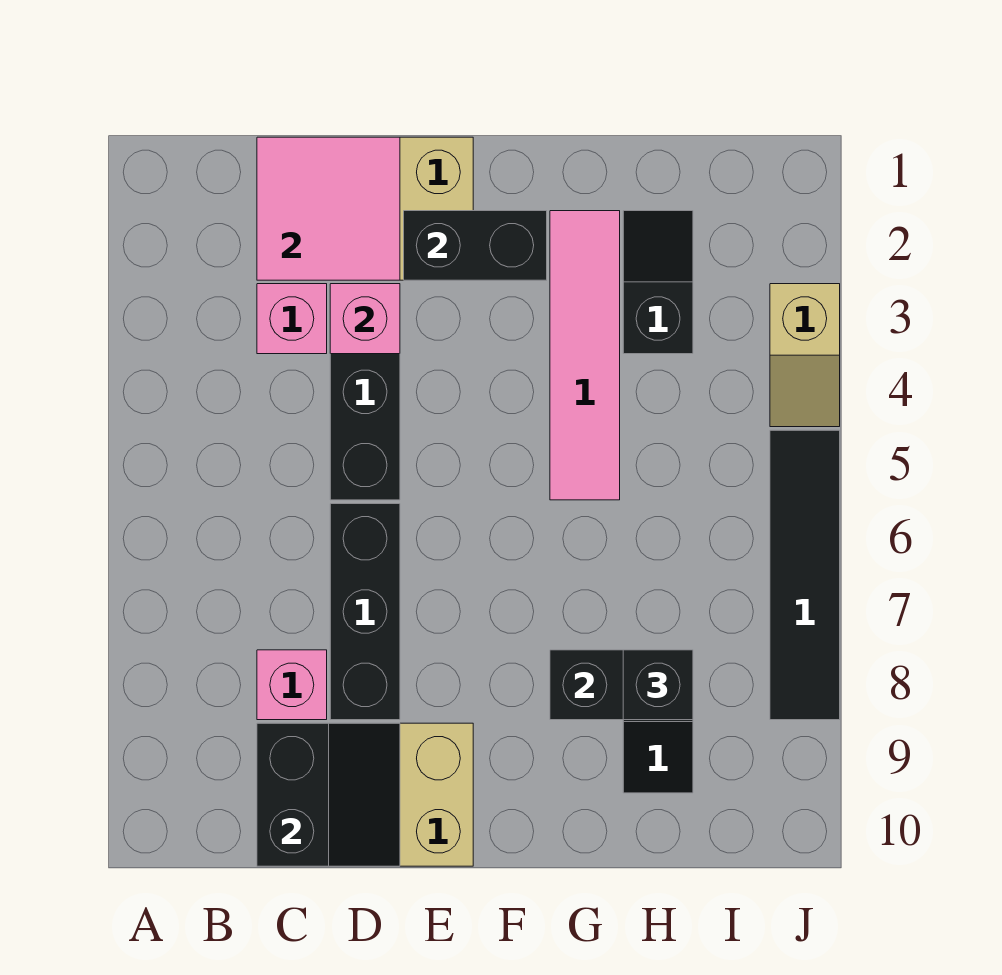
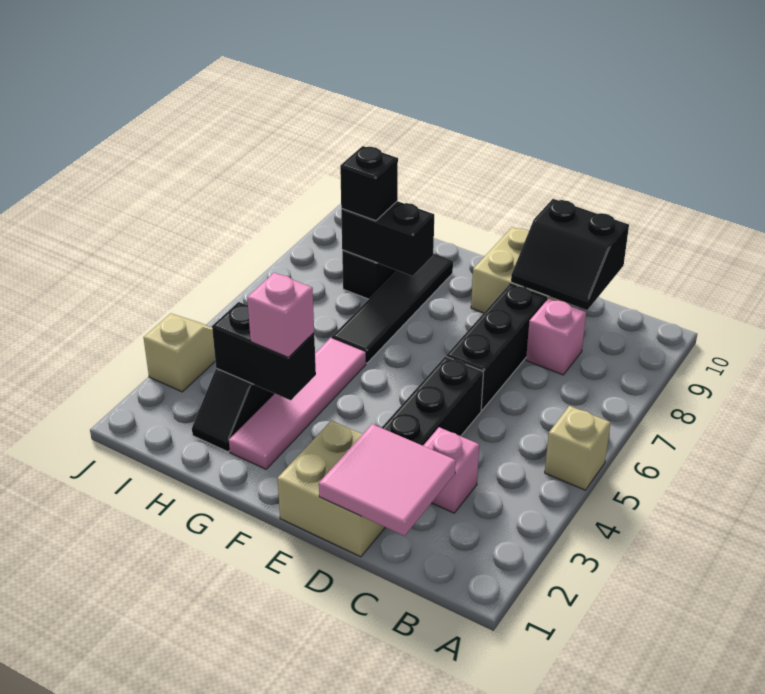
none -> tan brick A5 level 1
black slope C9:D10 level 2 top C -> black slope C9:D10 level 2 top 10
pink brick D3 level 2 -> pink brick G3 level 3
black brick E2:F2 level 2 -> black brick G3:H3 level 2
black tile J5:J8 level 1 -> black tile G6:G9 level 1

